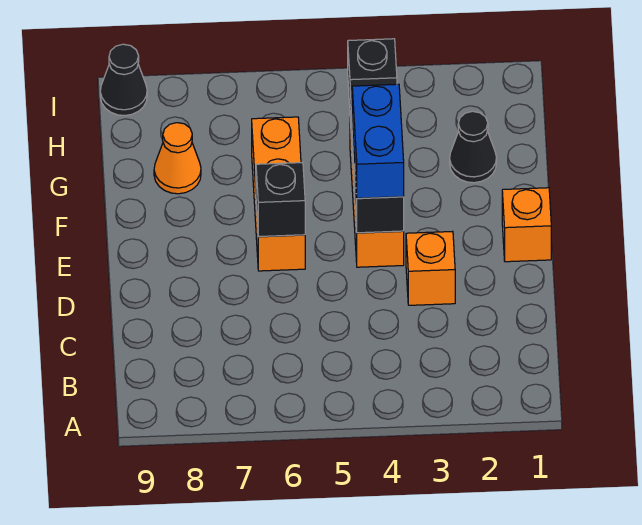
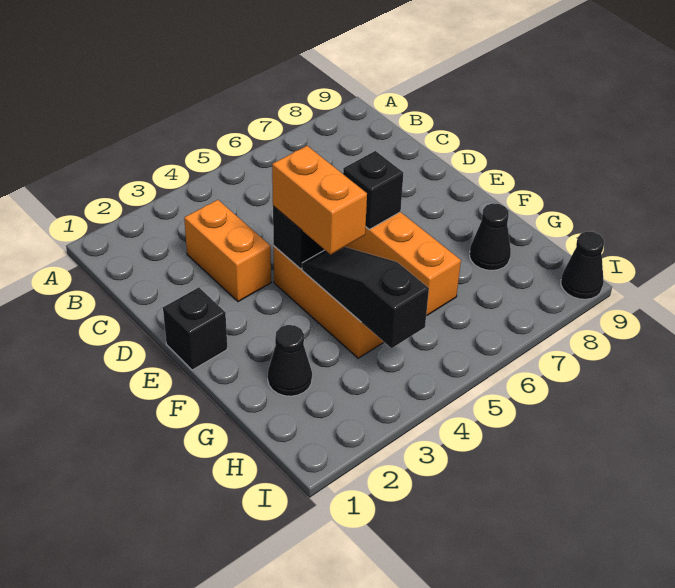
orange brick D3 level 1 -> orange brick C3:D3 level 1
orange brick E1 level 1 -> black brick E1 level 1
blue brick E4:F4 level 3 -> orange brick E4:F4 level 3
orange cone G8 level 1 -> black cone G8 level 1

